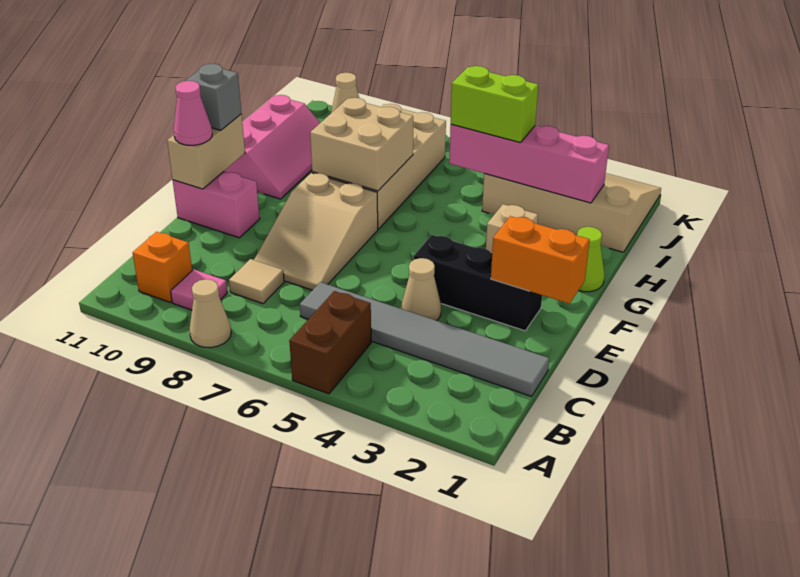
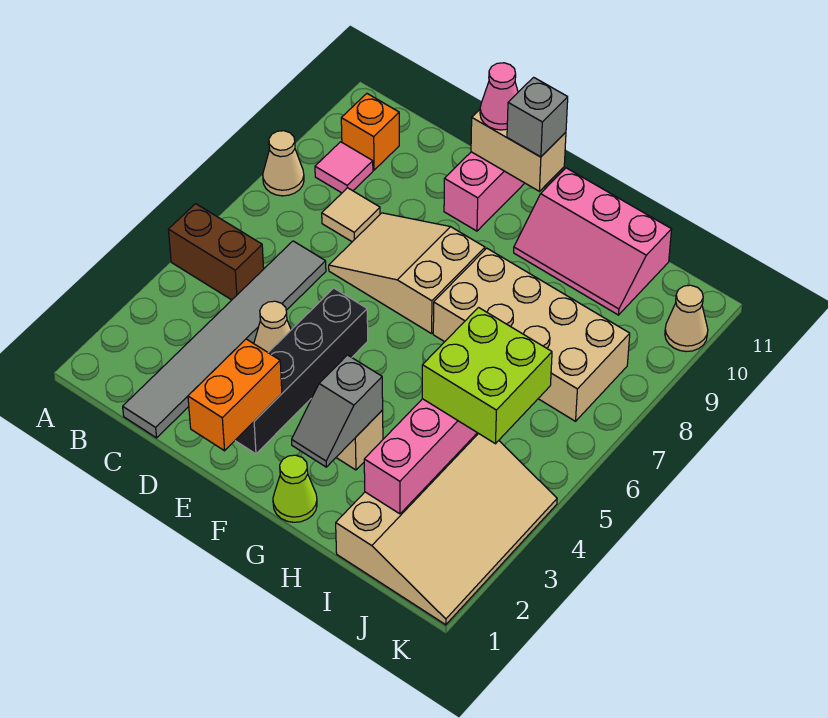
black brick E2:E4 level 1 -> black brick E2:E5 level 1
none -> grey slope G2:G3 level 2 top 3
tan brick G7:H8 level 2 -> none
lime brick I4:I5 level 3 -> lime brick I4:J5 level 3

